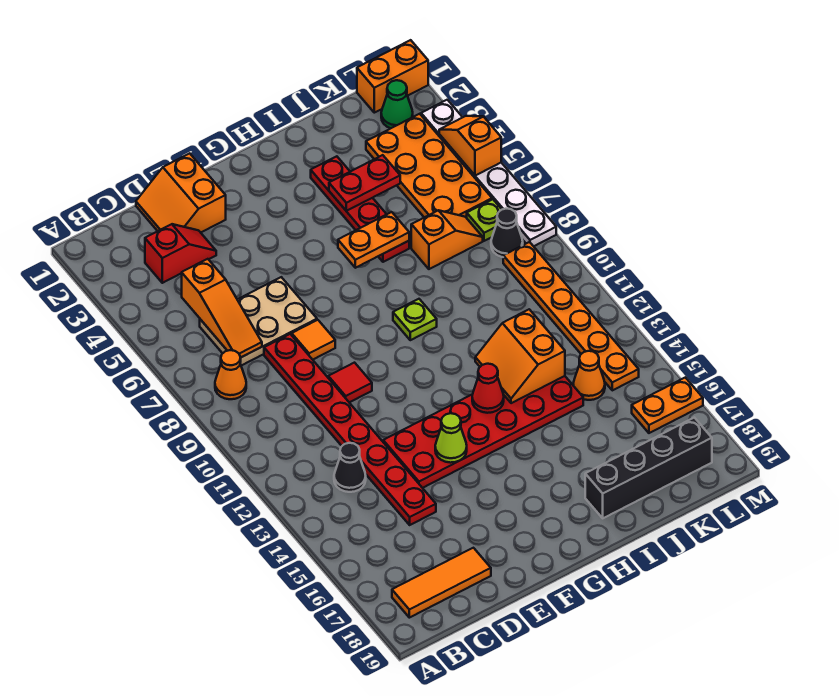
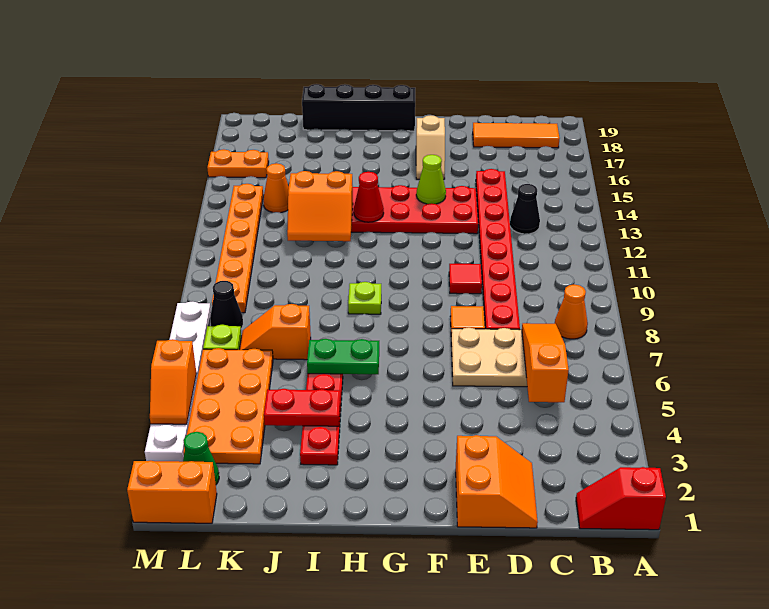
red slope C3:D3 level 1 top C -> red slope A1:B1 level 1 top A
none -> tan slope F16:F17 level 1 top 17
orange plate H6:I6 level 2 -> green plate H6:I6 level 2
orange slope I12:J13 level 2 top J -> orange slope I12:J13 level 2 top 13
black brick I18:L18 level 1 -> black brick G19:J19 level 1

